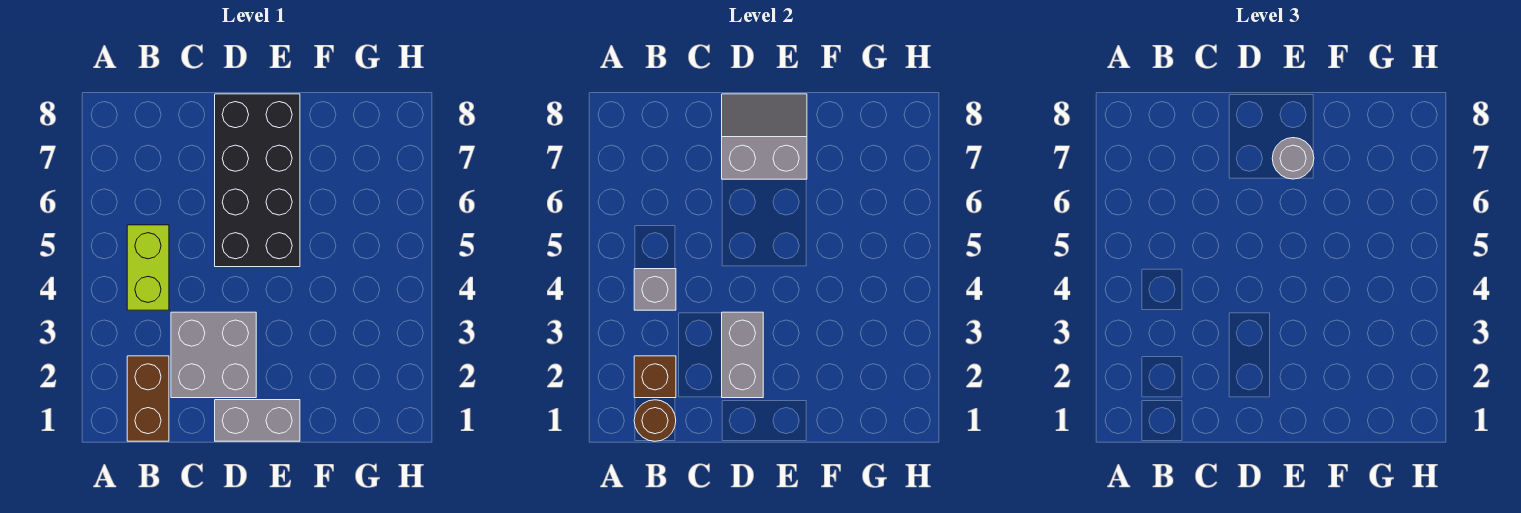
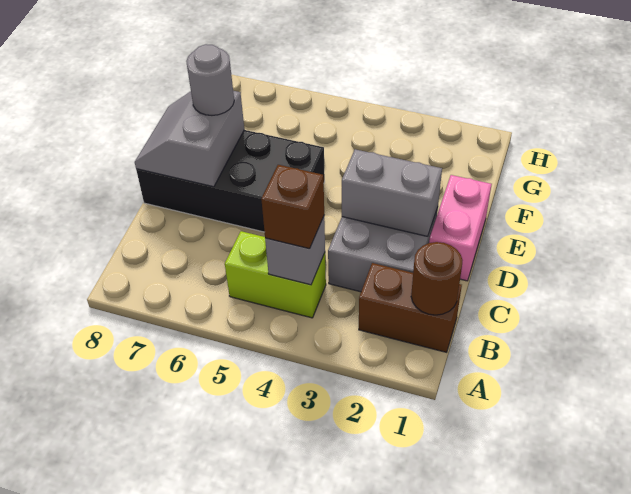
brown brick B2 level 2 -> brown brick B4 level 3
grey brick D1:E1 level 1 -> pink brick D1:E1 level 1

